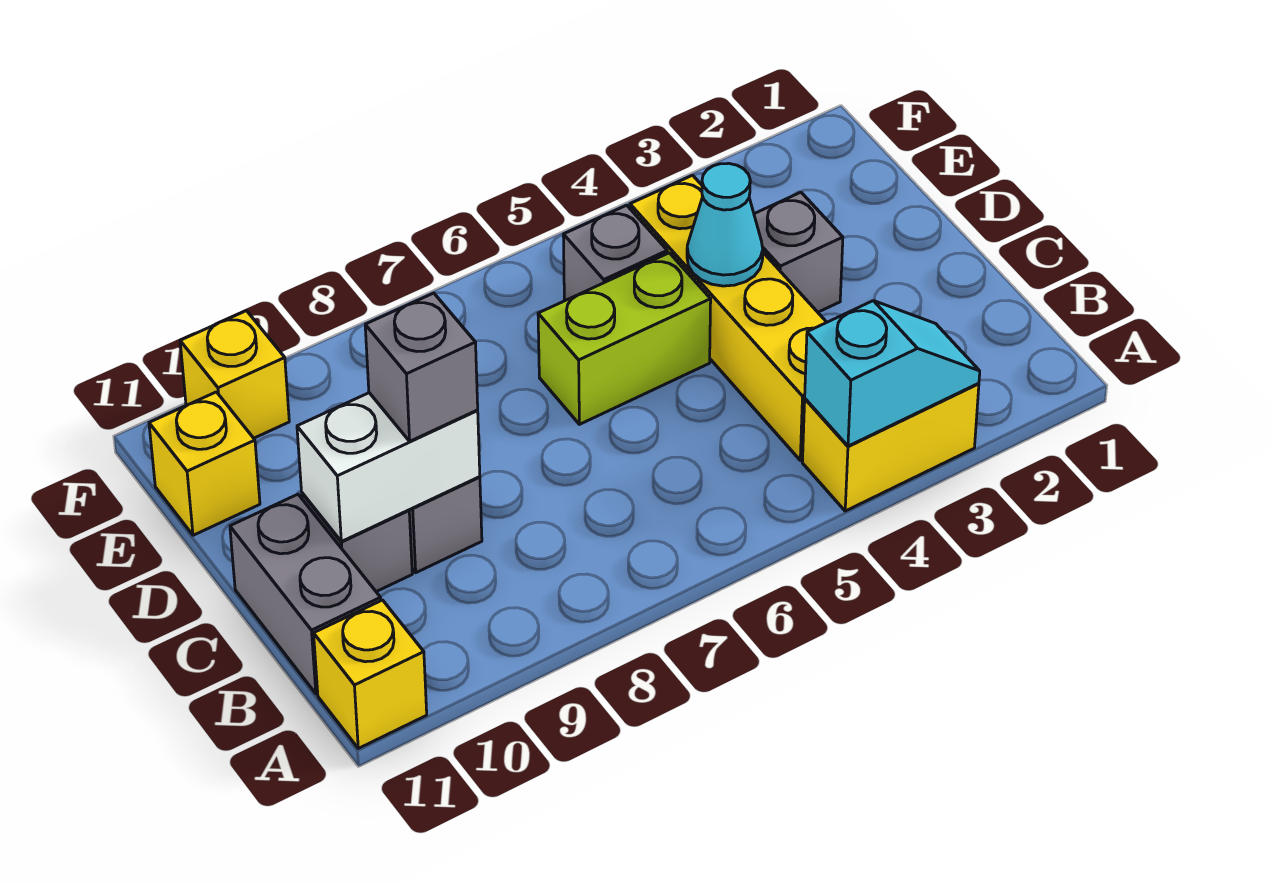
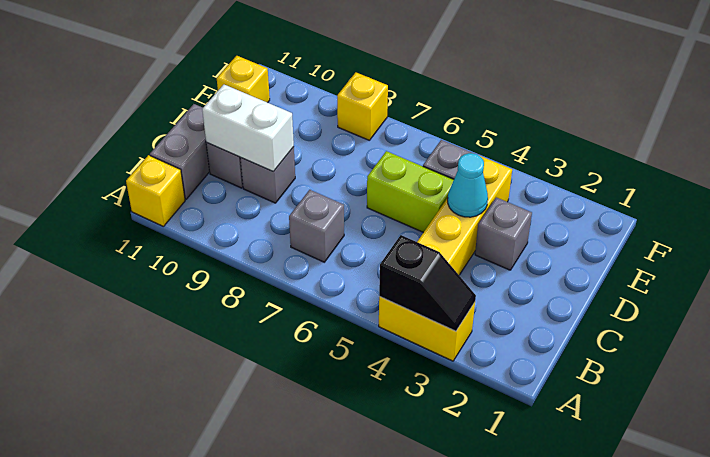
cyan slope A3:A4 level 2 top 4 -> black slope A3:A4 level 2 top 4
grey brick C9 level 3 -> grey brick B7 level 1
yellow brick F10 level 1 -> yellow brick F8 level 1

